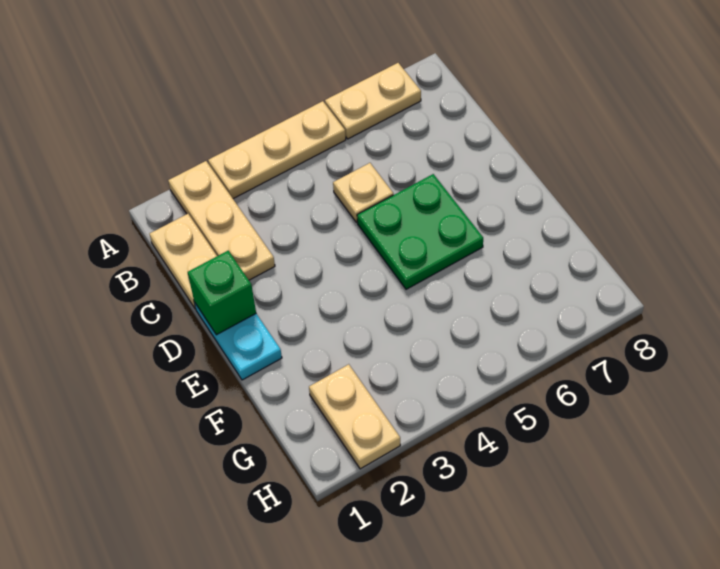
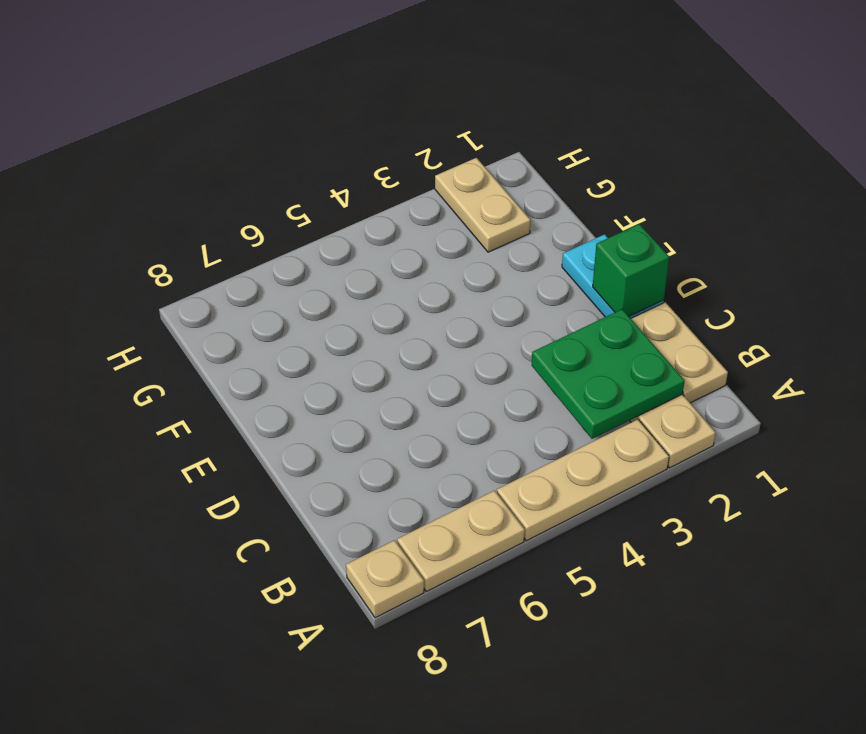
tan plate C5 level 1 -> tan plate A8 level 1
green plate D5:E6 level 1 -> green plate B2:C3 level 2

